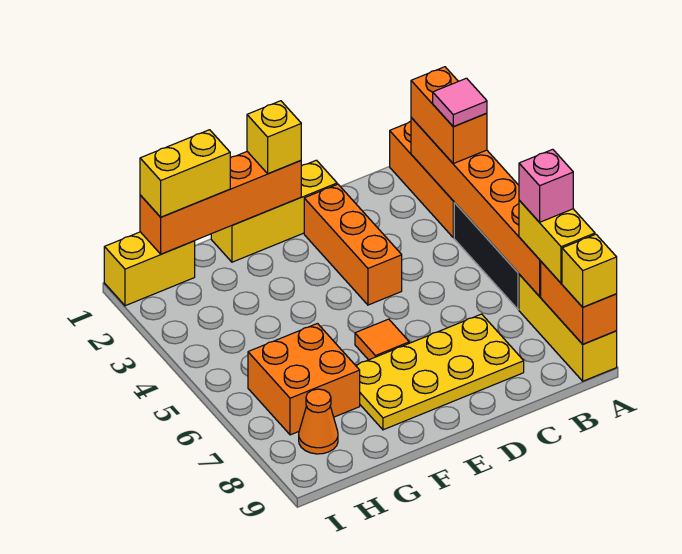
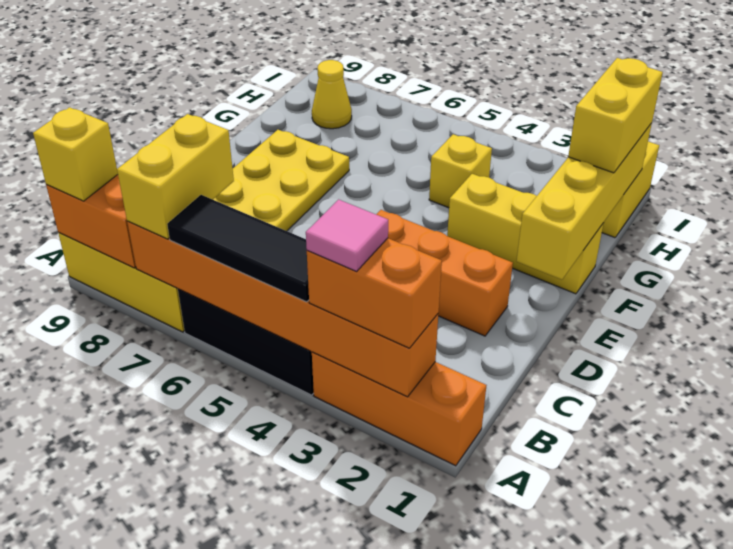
none -> black tile A4:A6 level 3
yellow brick A7:A8 level 3 -> yellow brick A7:B7 level 3
pink brick A7 level 4 -> none
yellow brick D1:F1 level 1 -> yellow brick F1:F3 level 1
orange brick E1:H1 level 2 -> yellow brick E1:H1 level 2
yellow brick E1 level 3 -> yellow brick G4 level 1
orange tile E6 level 1 -> none
orange brick G6:H7 level 1 -> none
orange cone H8 level 1 -> yellow cone H8 level 1

